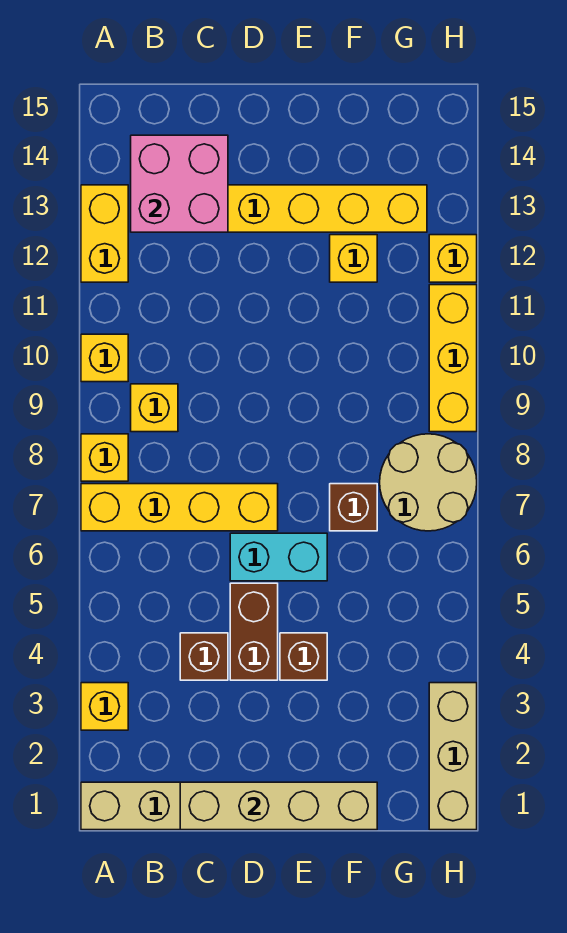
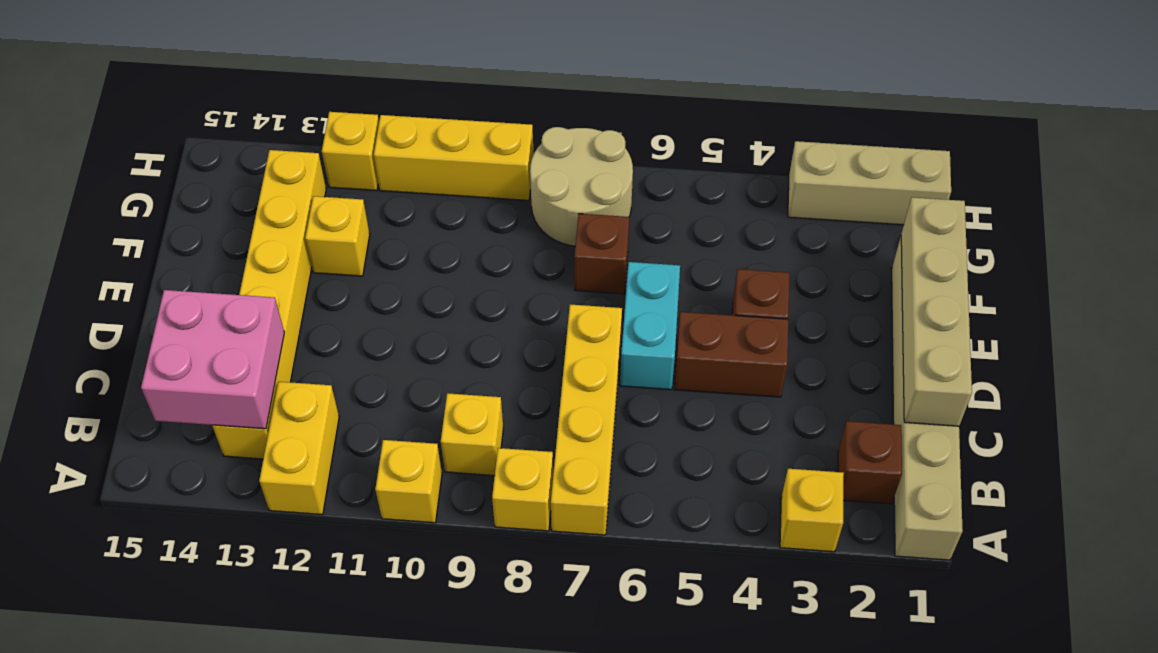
yellow brick A12:A13 level 1 -> yellow brick A12:B12 level 1
brown brick C4 level 1 -> brown brick B2 level 1

